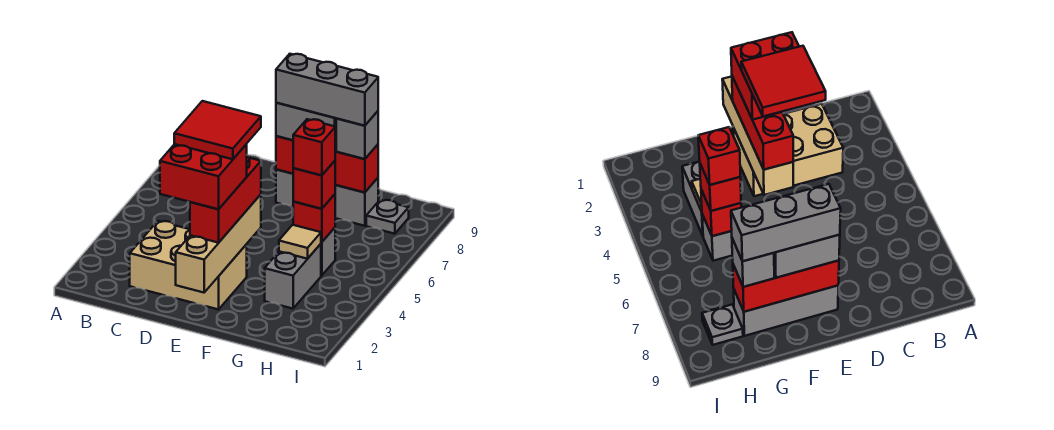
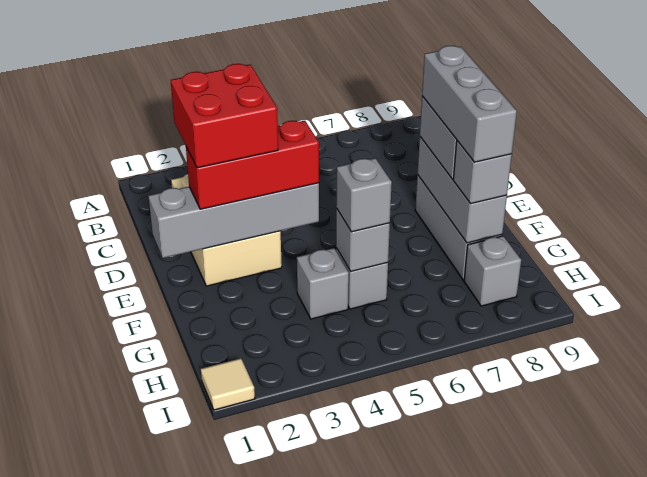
red tile D3:E4 level 5 -> none
tan brick E1:E4 level 2 -> grey brick E1:E4 level 2
red brick E8:G8 level 2 -> grey brick E8:G8 level 2
grey brick G3:G4 level 1 -> grey brick G4 level 1
tan tile G4 level 2 -> tan tile I1 level 1
red brick G5 level 2 -> grey brick G5 level 2
red brick G5 level 3 -> grey brick G5 level 3
red brick G5 level 4 -> none
grey plate H8 level 1 -> grey brick H8 level 1

